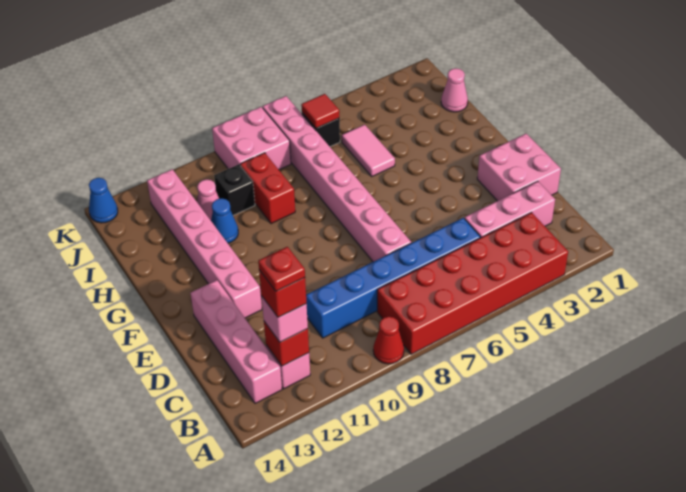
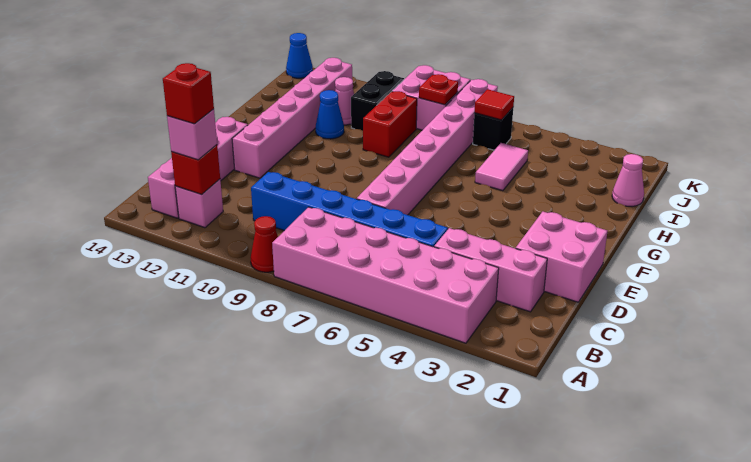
red brick A3:B8 level 1 -> pink brick A3:B8 level 1
red plate B12 level 5 -> red plate J8 level 2
black brick I10 level 1 -> black brick I10:J10 level 1

